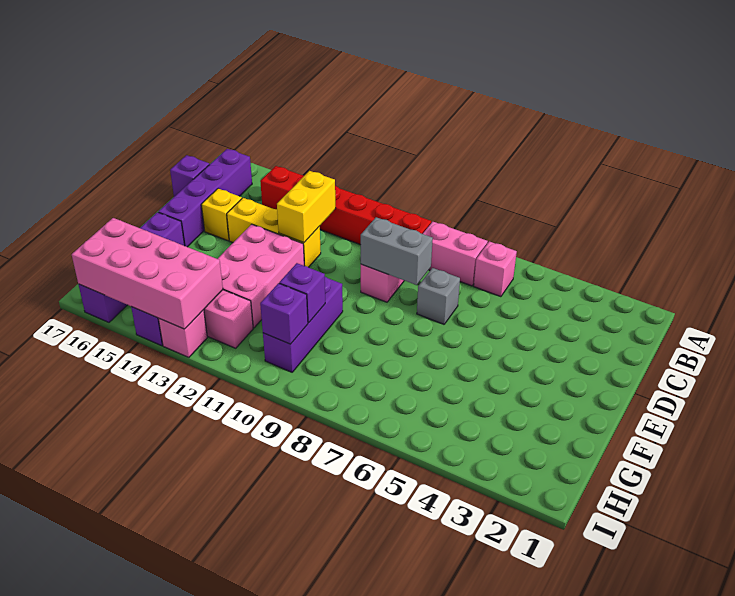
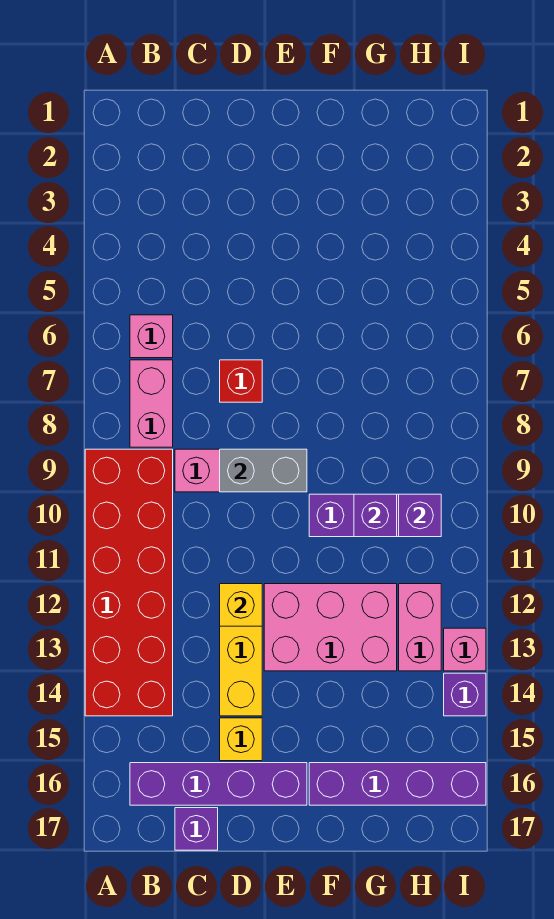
red brick B9:B14 level 1 -> red brick A9:B14 level 1
yellow brick C12:D12 level 2 -> yellow brick D12 level 2
grey brick D7 level 1 -> red brick D7 level 1
grey brick D8:D9 level 2 -> grey brick D9:E9 level 2
pink brick H13:I16 level 2 -> none

